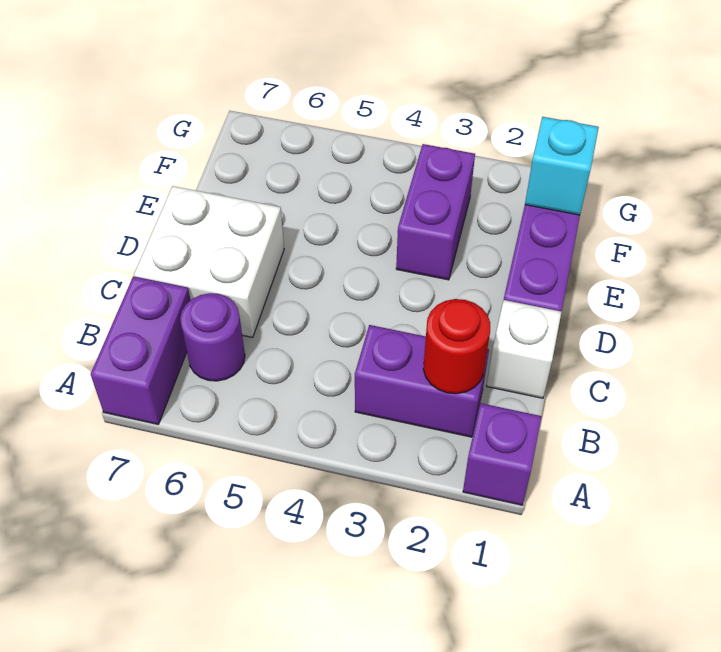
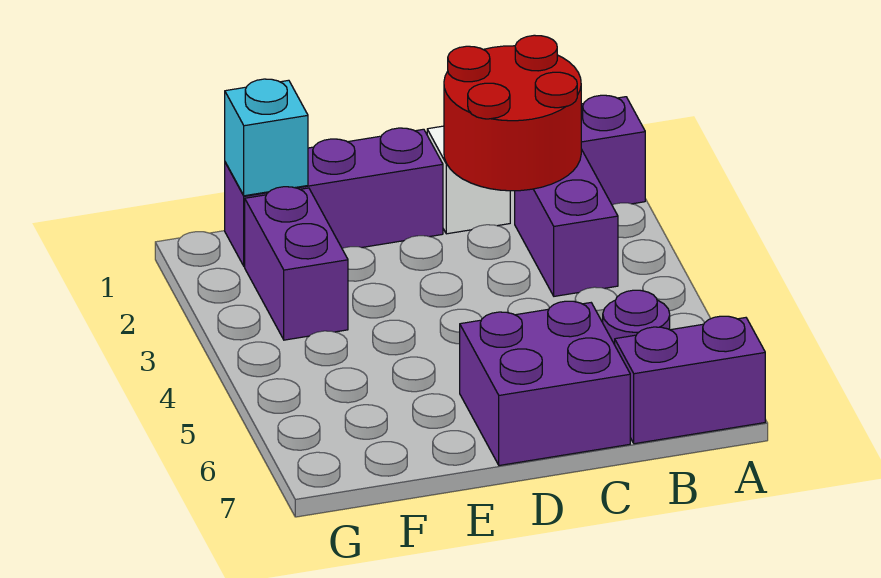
red round brick B2 level 2 -> red round brick B1:C2 level 2
white brick C6:D7 level 1 -> purple brick C6:D7 level 1
purple brick E3:F3 level 1 -> purple brick F2:F3 level 1

